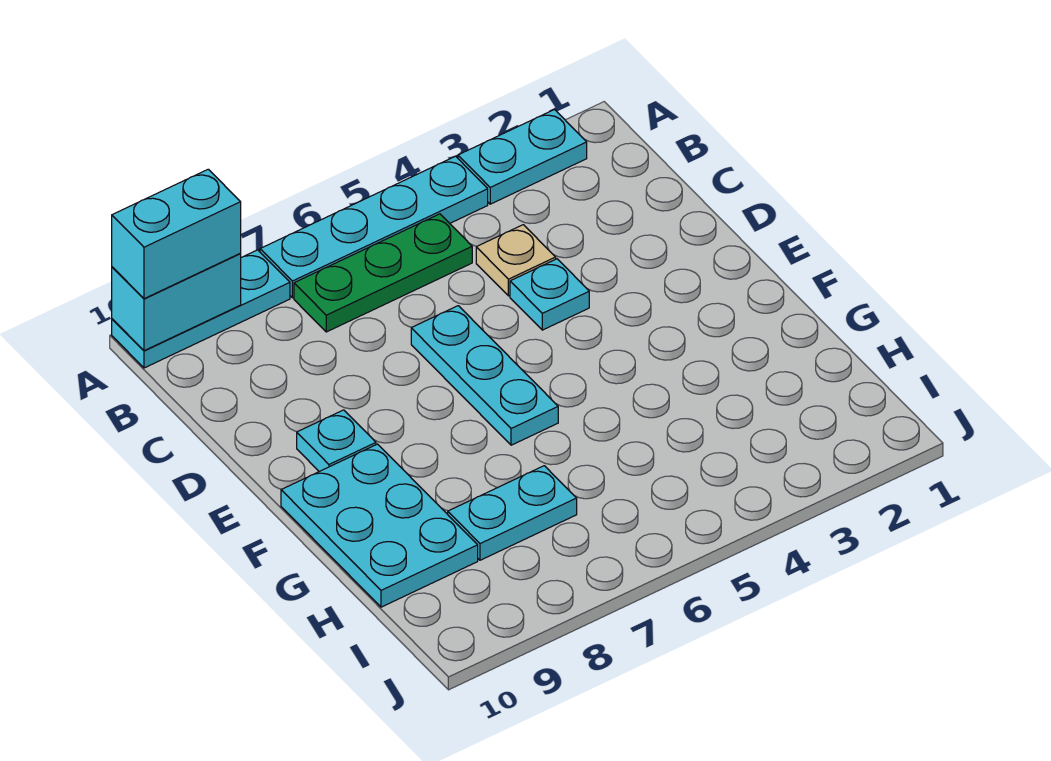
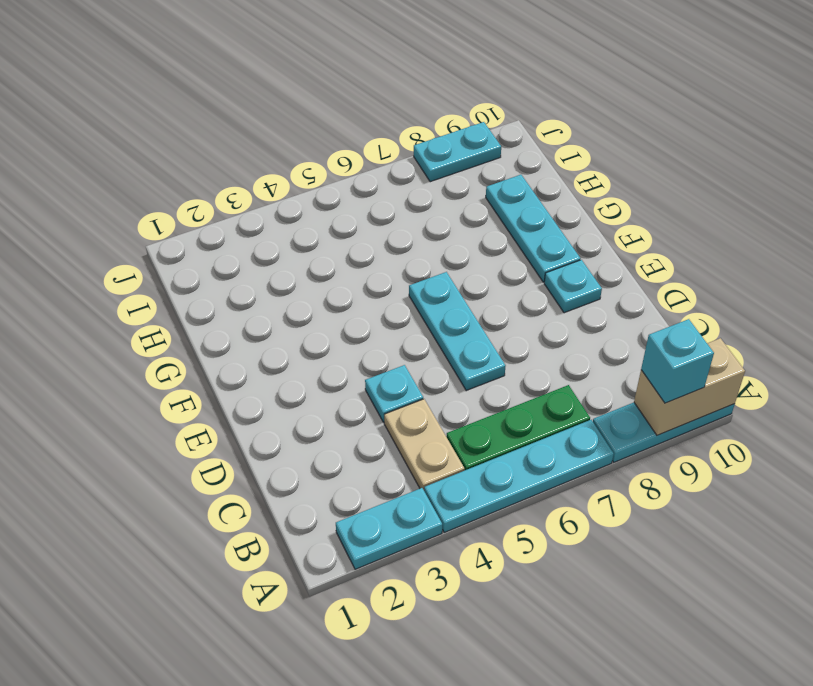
cyan brick A9:A10 level 2 -> tan brick A9:A10 level 2
cyan brick A9:A10 level 3 -> cyan brick A9 level 3
tan plate C4 level 1 -> tan plate B4:C4 level 1
cyan plate F9:H10 level 1 -> cyan plate F9:H9 level 1
cyan plate H7:H8 level 1 -> cyan plate J8:J9 level 1

